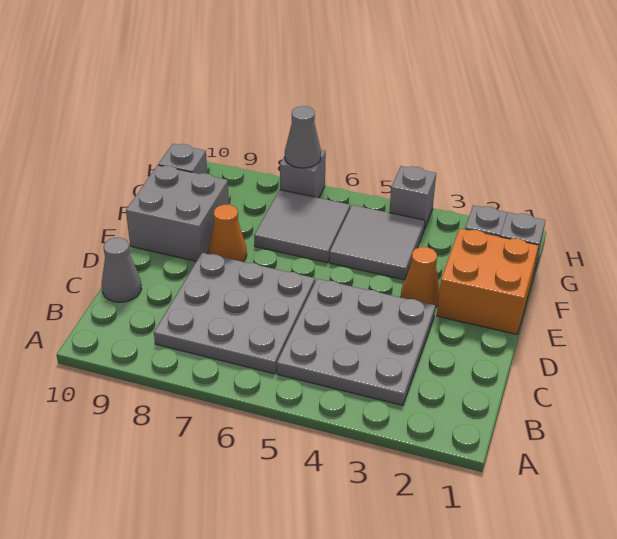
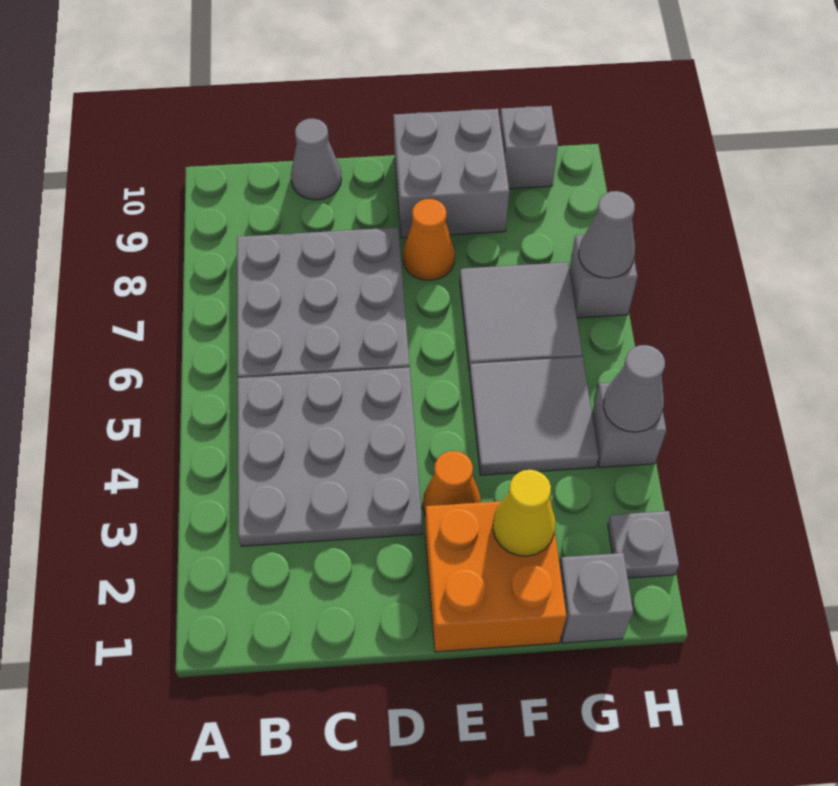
none -> yellow cone F2 level 2
none -> grey cone H4 level 2

